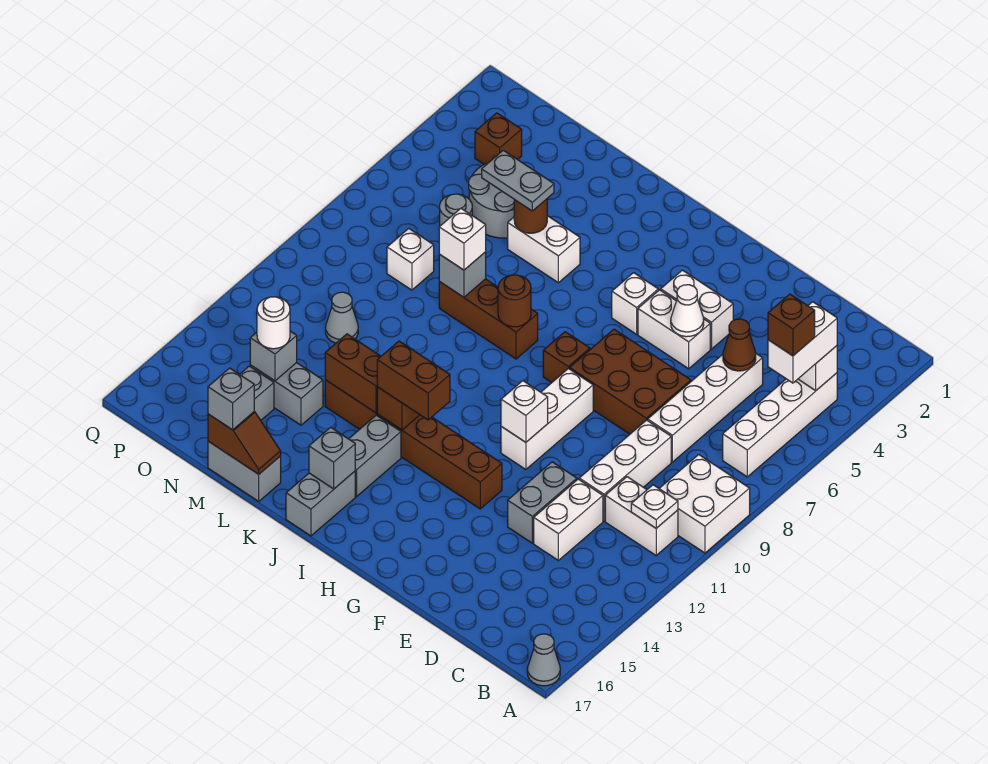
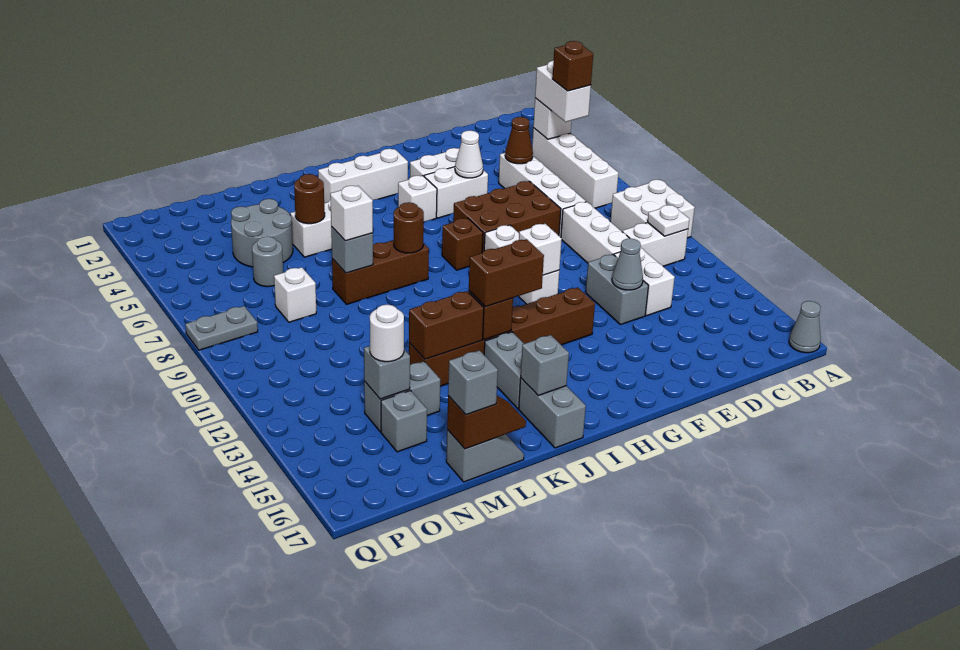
none -> white brick H3:J3 level 1
grey plate L5:M5 level 3 -> grey plate P8:Q8 level 1
grey brick L17:M17 level 1 -> grey slope L17:M17 level 1 top M
grey cone N11 level 1 -> grey cone E13 level 2
brown brick O3 level 1 -> none

